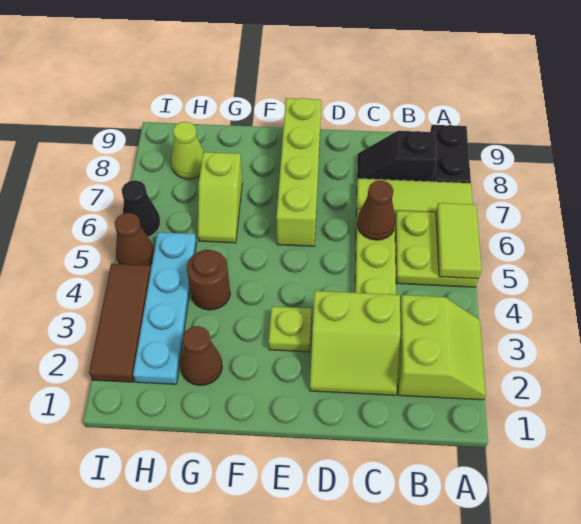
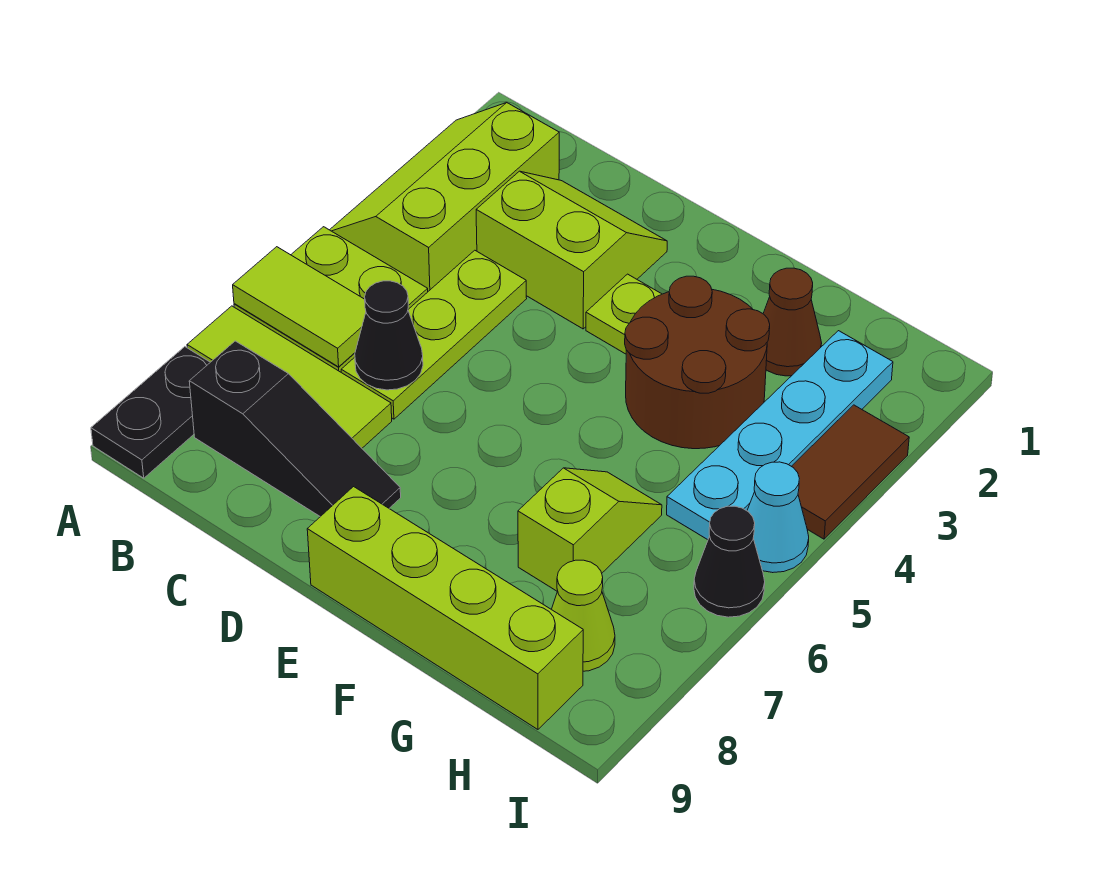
lime slope A2:B3 level 1 top B -> lime slope A2:B4 level 1 top B
lime tile A5:A6 level 2 -> lime tile A6:B6 level 2
black slope B8:C8 level 1 top B -> black slope B8:D8 level 1 top B
brown cone C6 level 2 -> black cone C6 level 2
lime brick E6:E9 level 1 -> lime brick E9:H9 level 1
brown round brick G4 level 1 -> brown round brick F3:G4 level 1
brown tile I2:I4 level 1 -> brown tile I3:I4 level 1
brown cone I5 level 1 -> cyan cone I5 level 1

